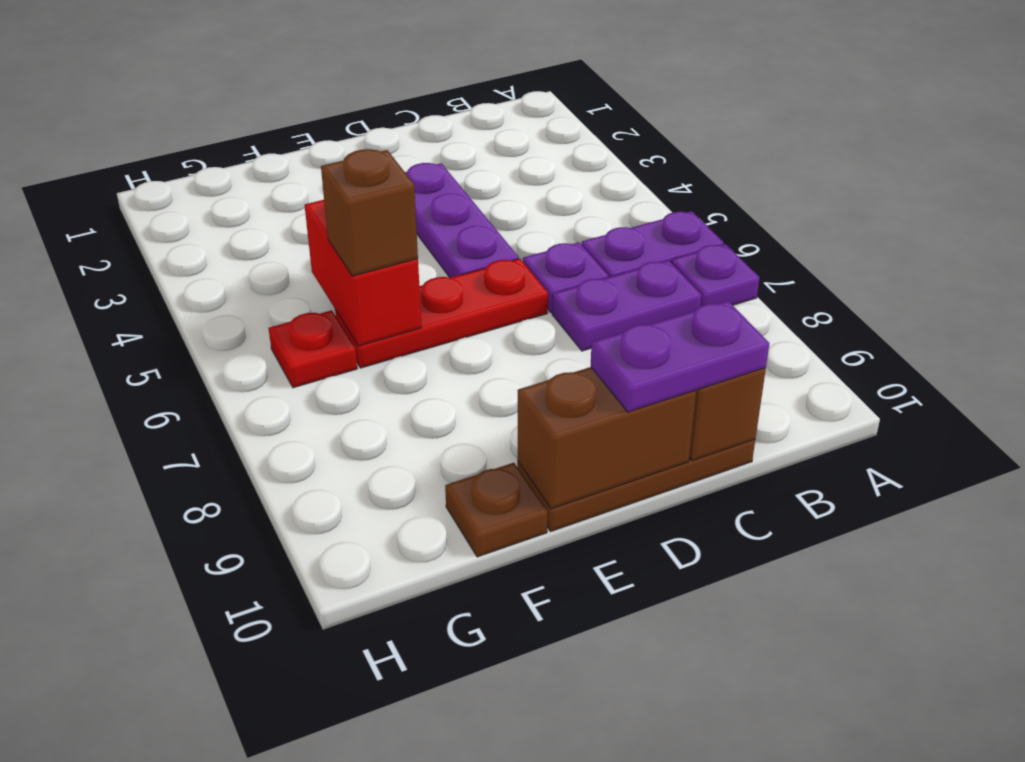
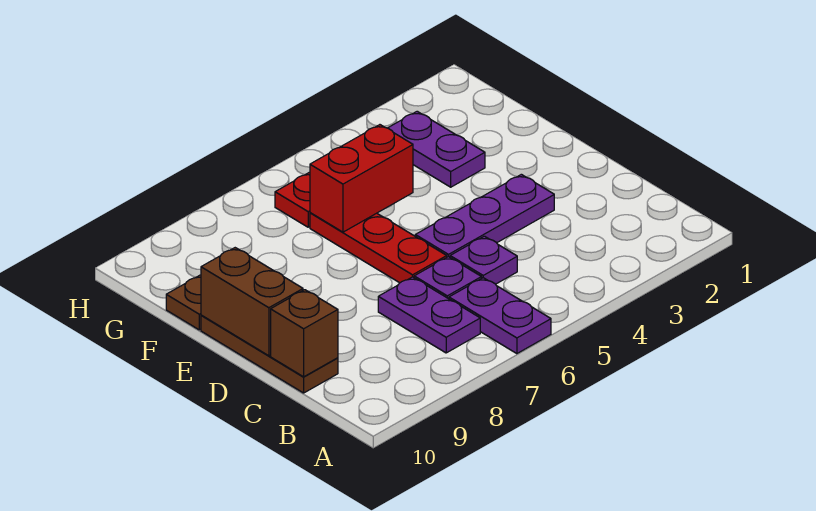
purple plate A7 level 1 -> purple plate C5 level 1
purple plate C10:D10 level 3 -> purple plate F3:G3 level 1
brown brick F6 level 3 -> none

